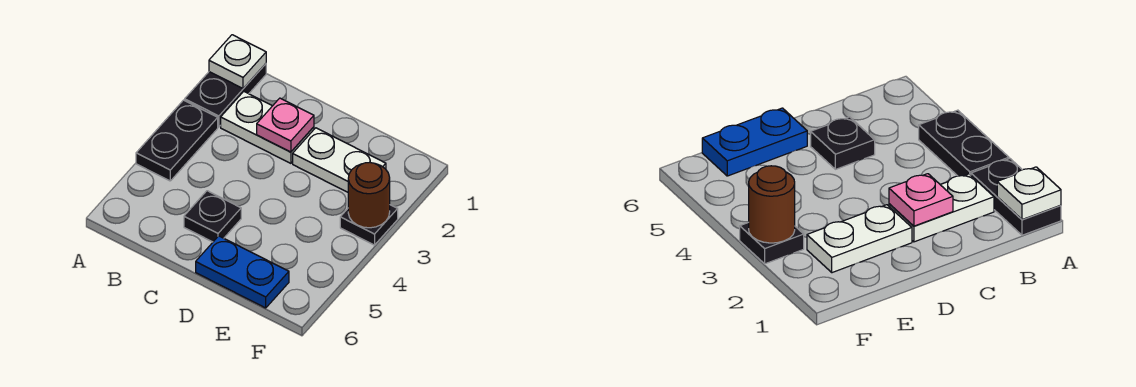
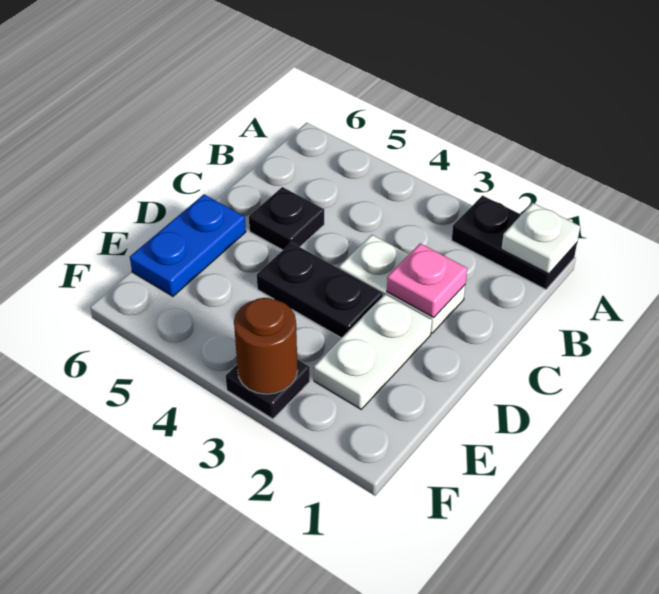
black plate A3:A4 level 1 -> black plate D3:D4 level 1
white plate B2:C2 level 1 -> white plate C2:C3 level 1

